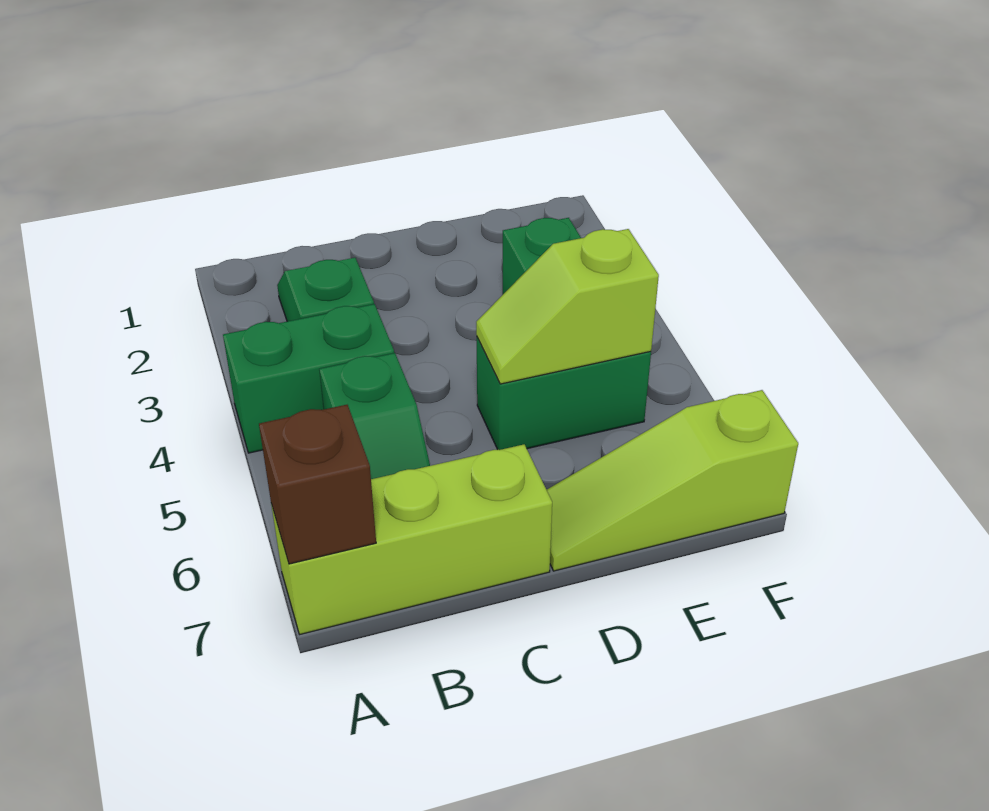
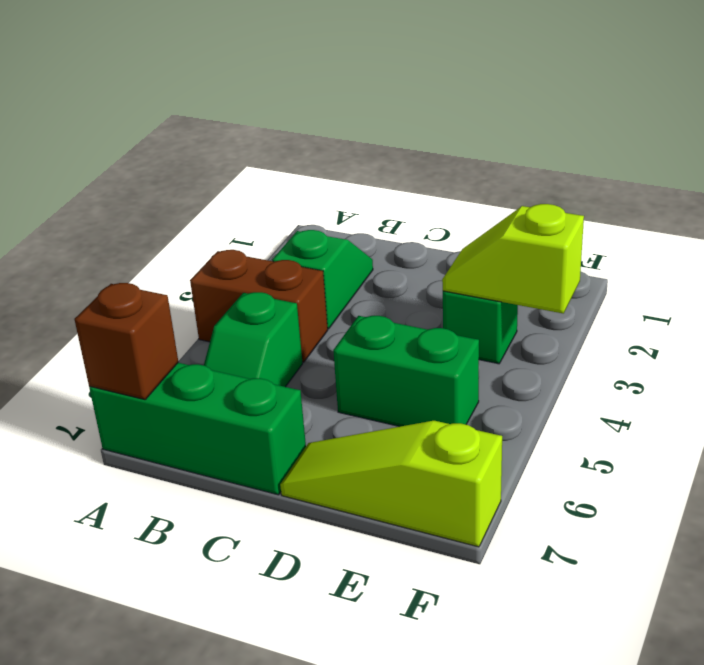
green brick A4:B4 level 1 -> brown brick A4:B4 level 1
lime brick A7:C7 level 1 -> green brick A7:C7 level 1
lime slope D5:E5 level 2 top E -> lime slope E3:F3 level 2 top F

